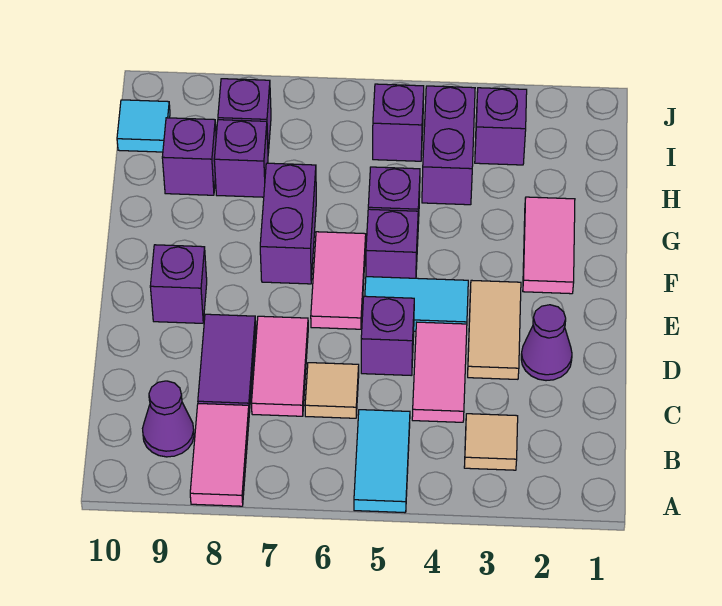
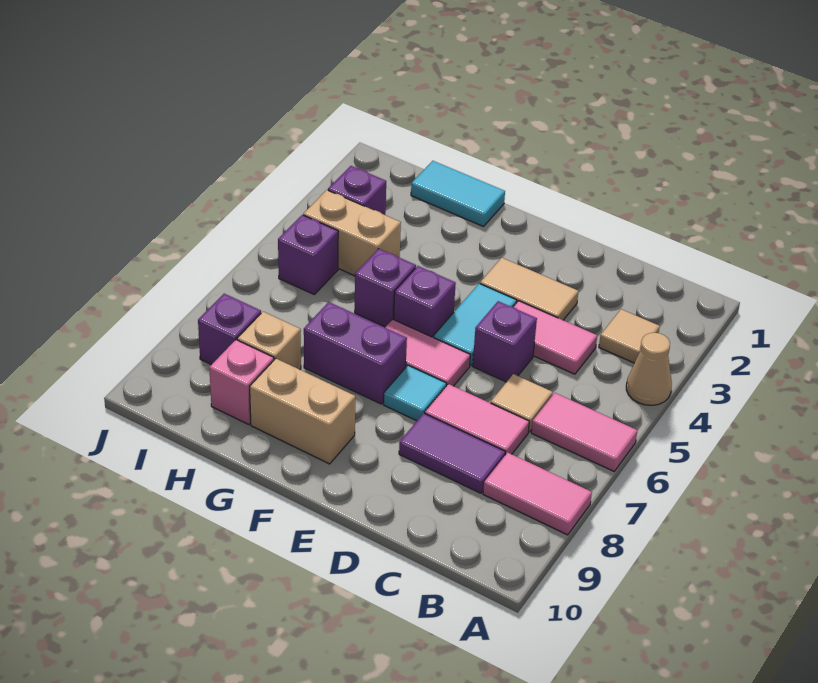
none -> tan cone A4 level 1
cyan tile A5:B5 level 1 -> cyan tile G1:H1 level 1
purple cone B9 level 1 -> none
purple cone D2 level 1 -> none
purple brick E9 level 1 -> none
pink tile F2:G2 level 1 -> pink tile A6:B6 level 1
none -> tan brick F9:G9 level 1
purple brick H4:I4 level 1 -> tan brick H4:I4 level 1
purple brick H8 level 1 -> tan brick H8 level 1
purple brick H9 level 1 -> pink brick H9 level 1
cyan tile I10 level 1 -> cyan tile E7 level 1

